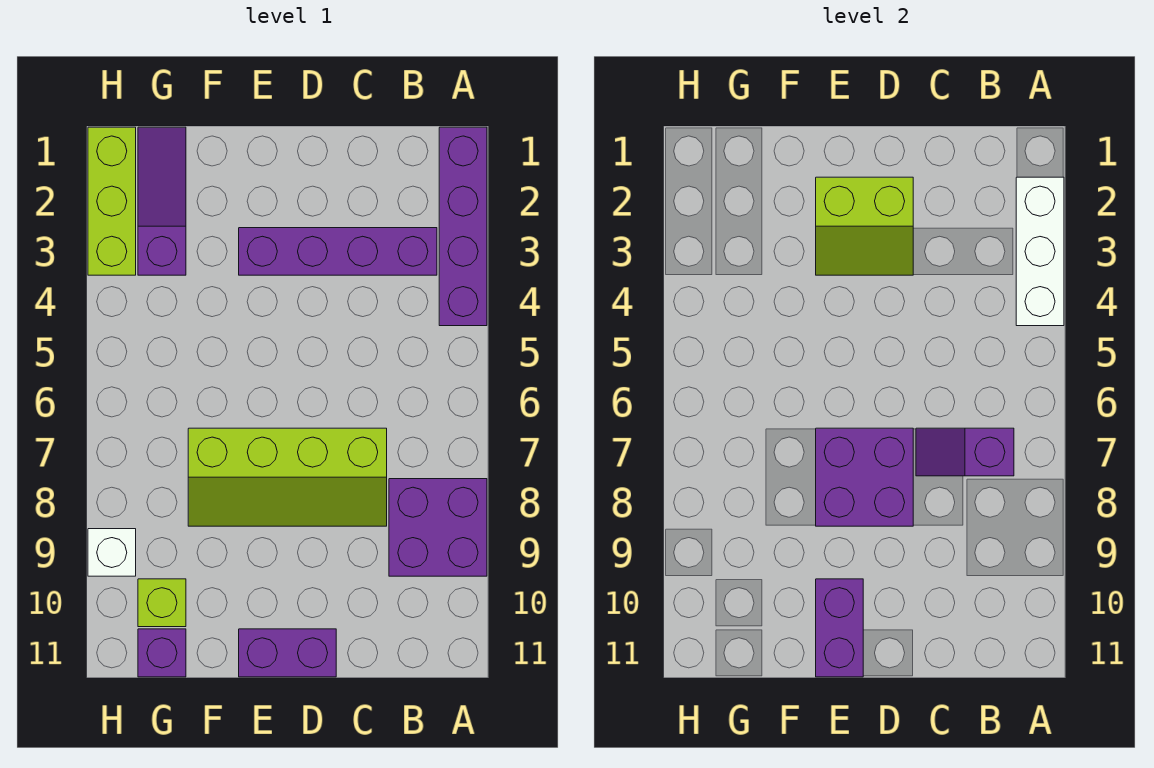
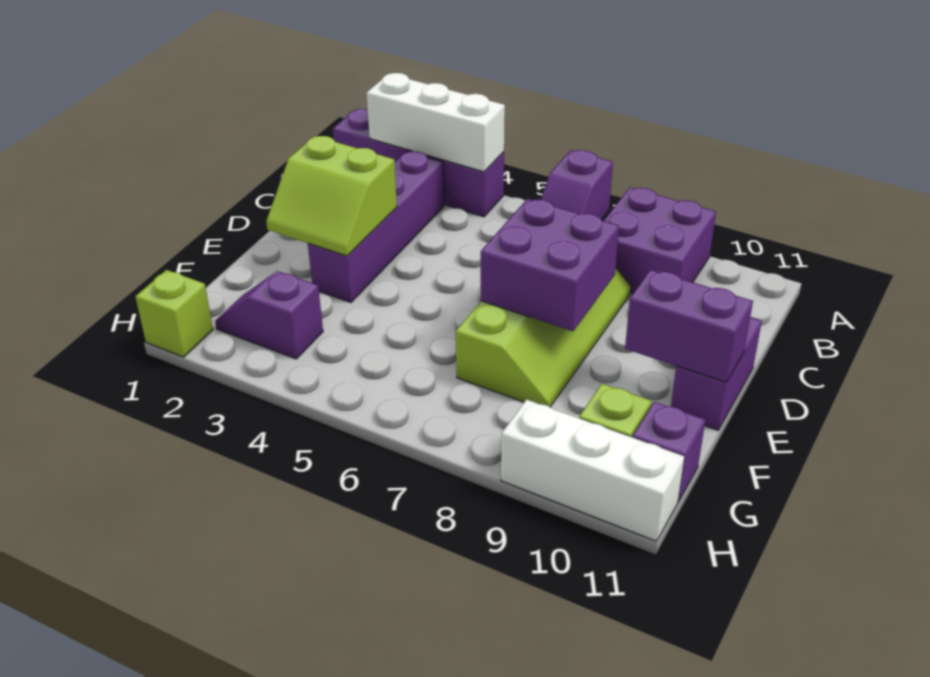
lime slope D2:E3 level 2 top 2 -> lime slope D2:E3 level 2 top D
purple slope G1:G3 level 1 top 3 -> purple slope G2:G3 level 1 top 3
lime brick H1:H3 level 1 -> lime brick H1 level 1
white brick H9 level 1 -> white brick H9:H11 level 1

